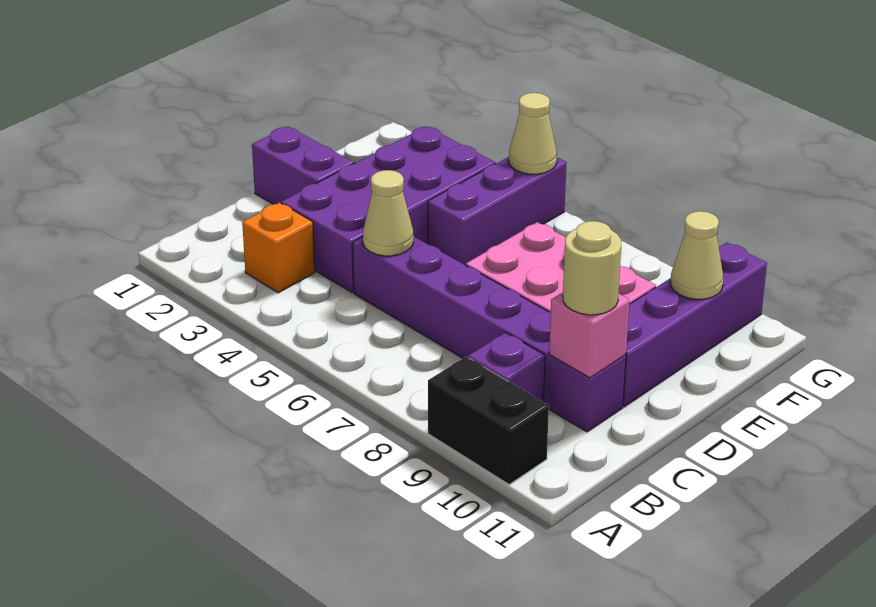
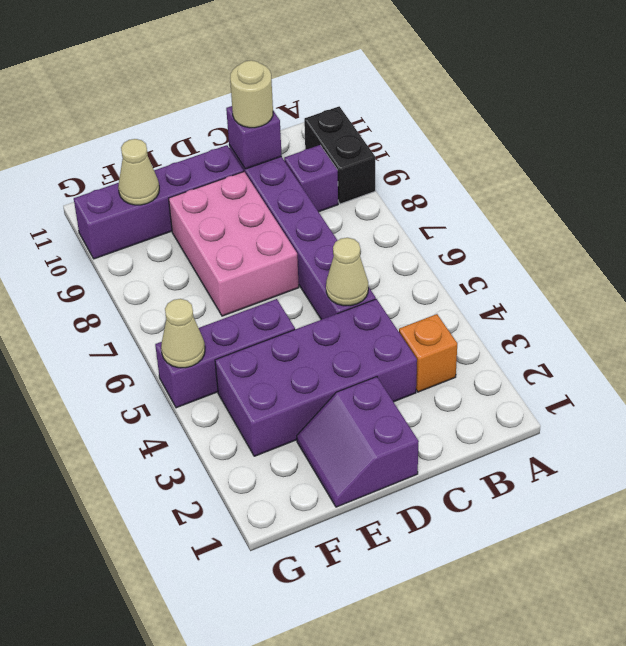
pink brick C10 level 2 -> purple brick C10 level 2

